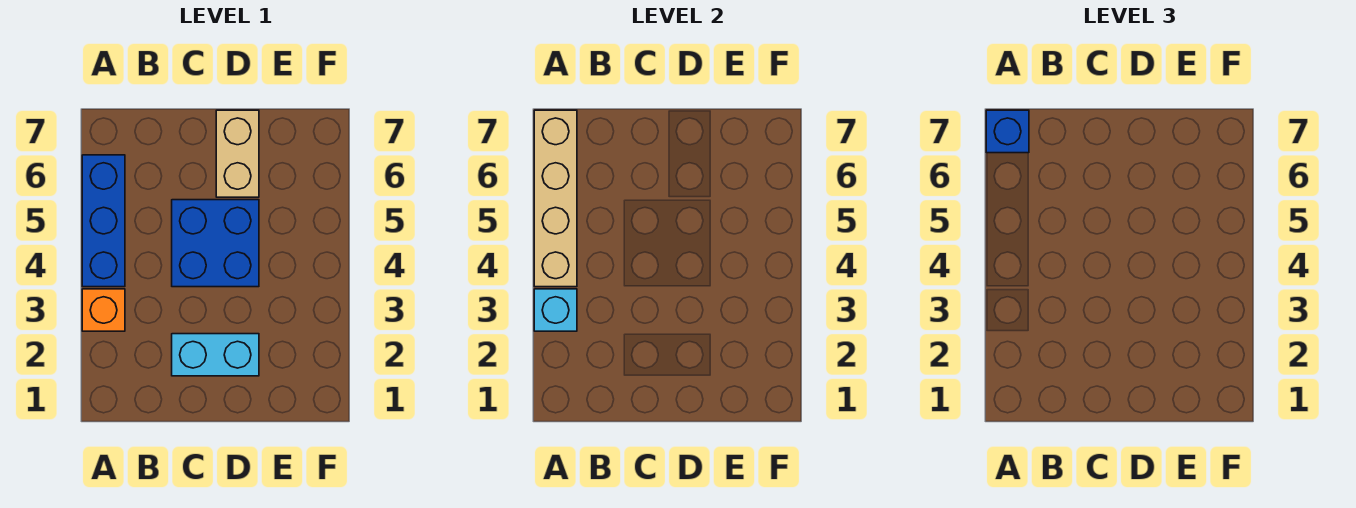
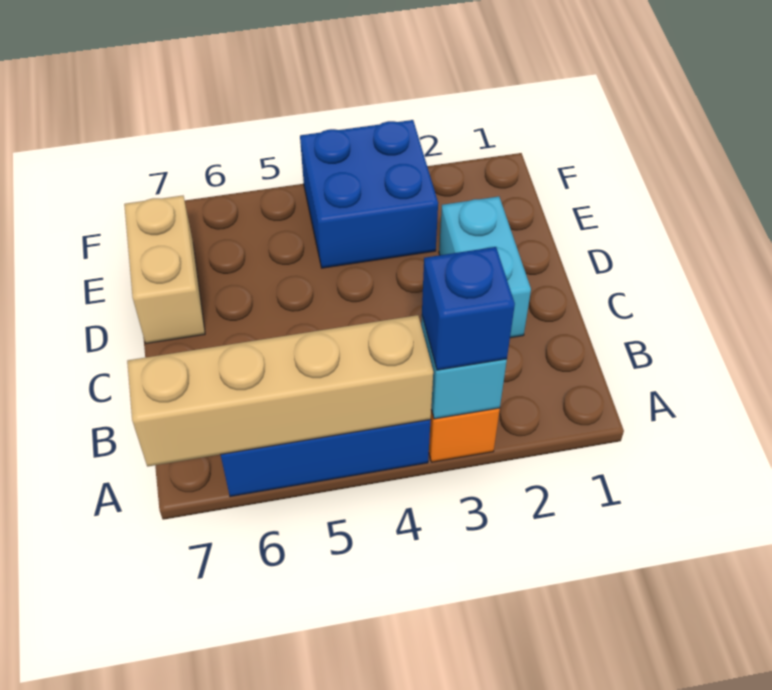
blue brick A7 level 3 -> blue brick A3 level 3
blue brick C4:D5 level 1 -> blue brick E3:F4 level 1
tan brick D6:D7 level 1 -> tan brick D7:E7 level 1

